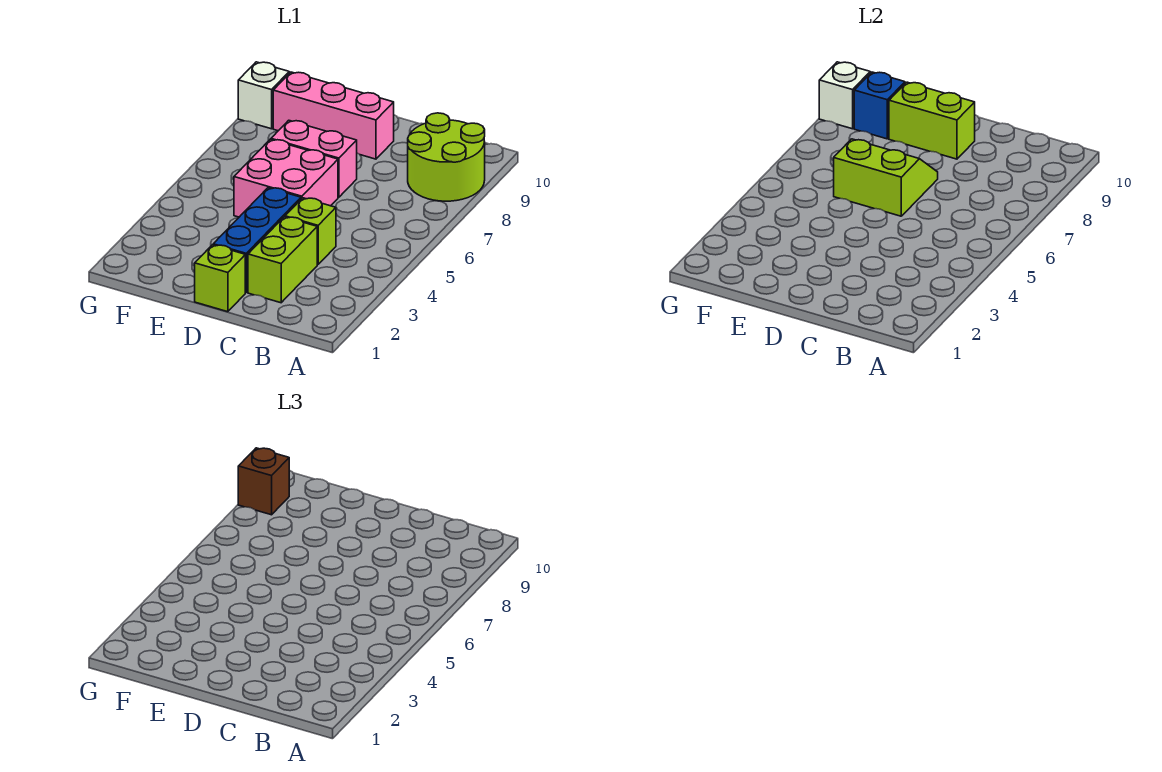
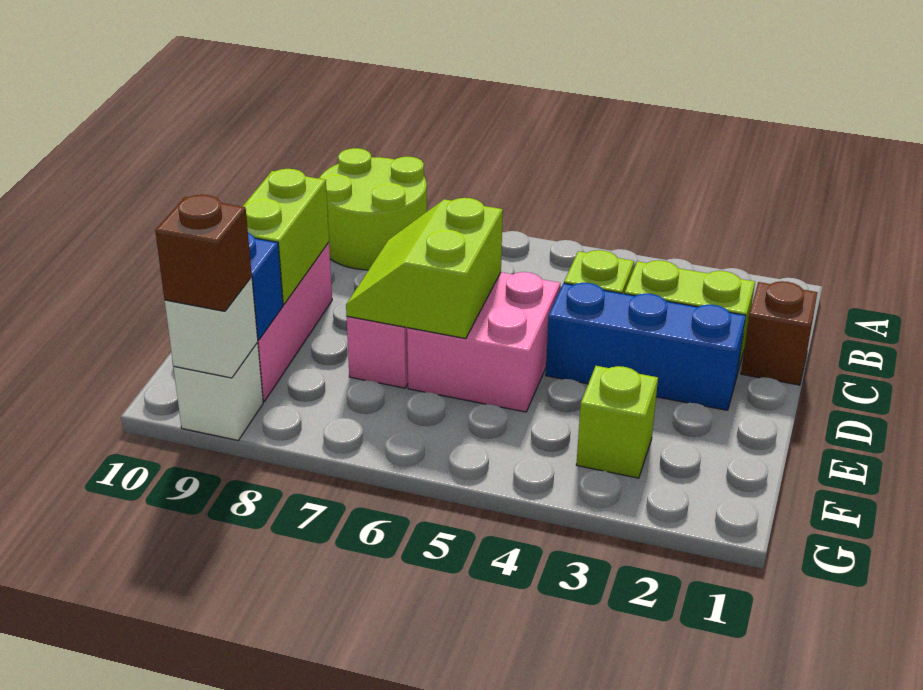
none -> brown brick C1 level 1
lime brick D1 level 1 -> lime brick F3 level 1

